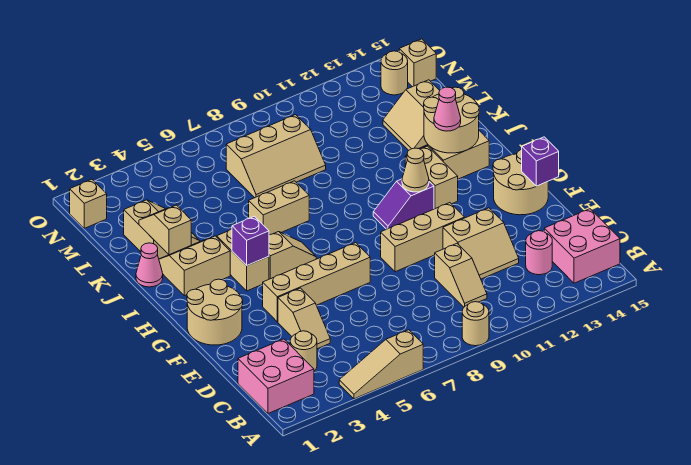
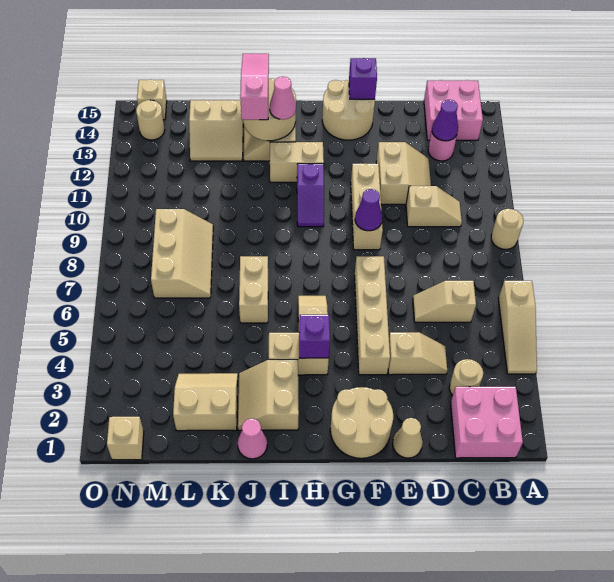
none -> purple cone C13 level 2
none -> purple cone F9 level 2
tan cone H11 level 2 -> tan cone E1 level 1
tan slope J2:K2 level 2 top J -> tan slope C6:D6 level 1 top C
none -> pink slope J13:J15 level 3 top 13

